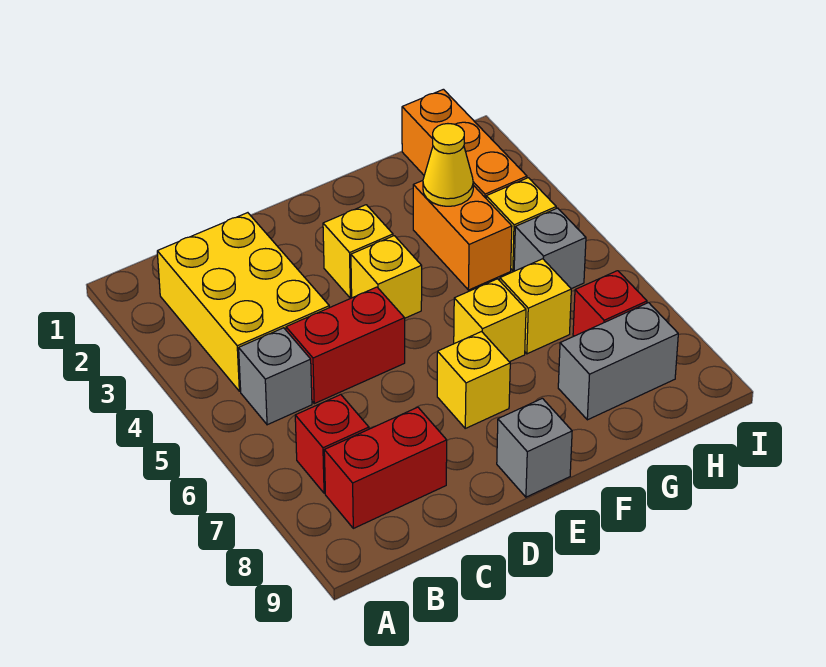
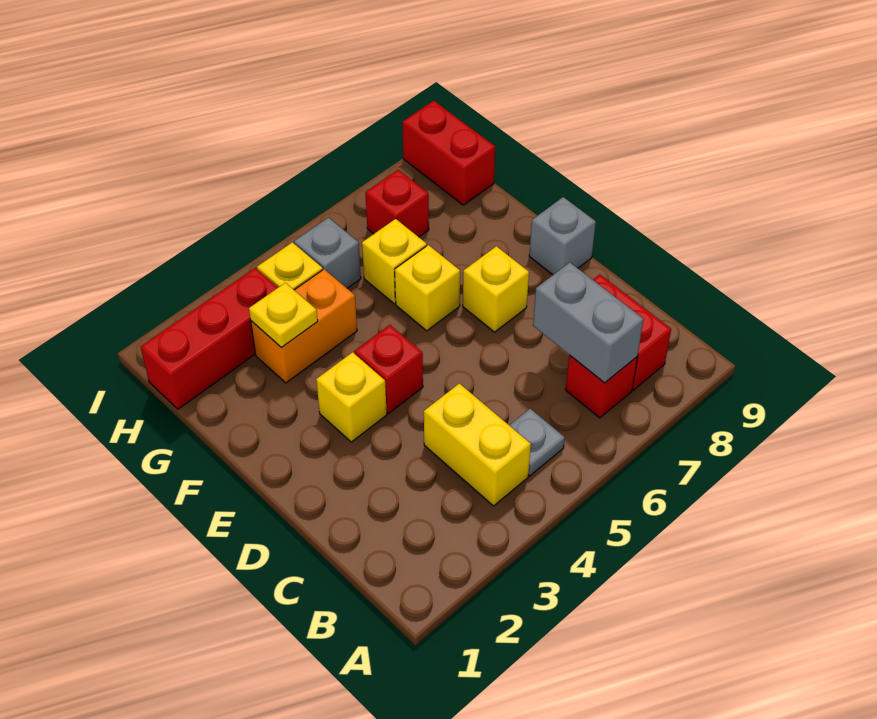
yellow brick B2:C4 level 1 -> yellow brick B4:C4 level 1
grey brick B5 level 1 -> grey plate B5 level 1
red brick C5:D5 level 1 -> red brick H9:I9 level 1
yellow brick E4 level 1 -> red brick E4 level 1
yellow cone G3 level 2 -> yellow plate G3 level 2
grey brick G8:H8 level 1 -> grey brick B7:C7 level 2
orange brick H1:H3 level 1 -> red brick H1:H3 level 1

